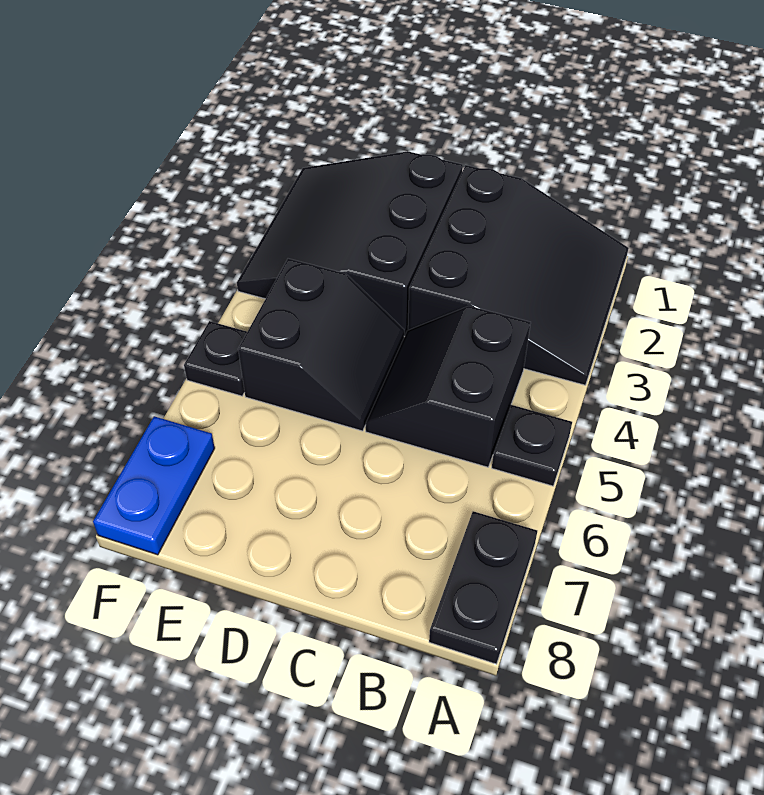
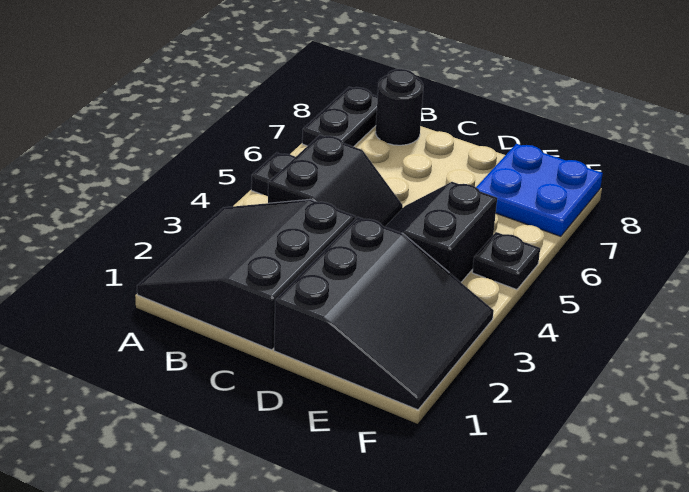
none -> black round brick B8 level 1
blue plate F7:F8 level 1 -> blue plate E7:F8 level 1

